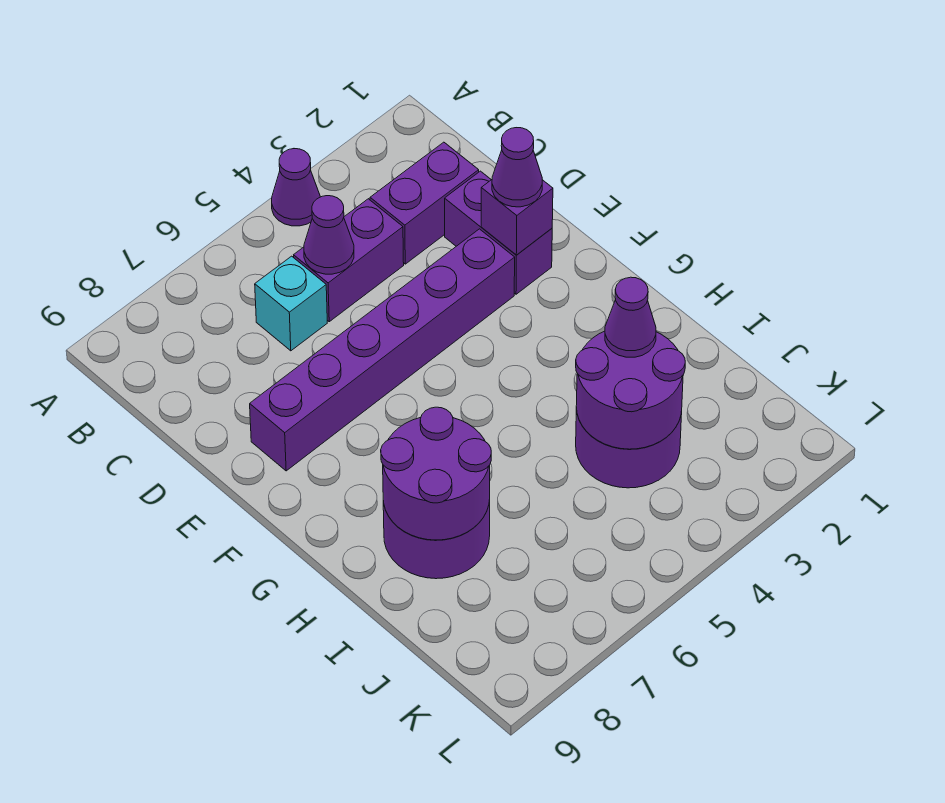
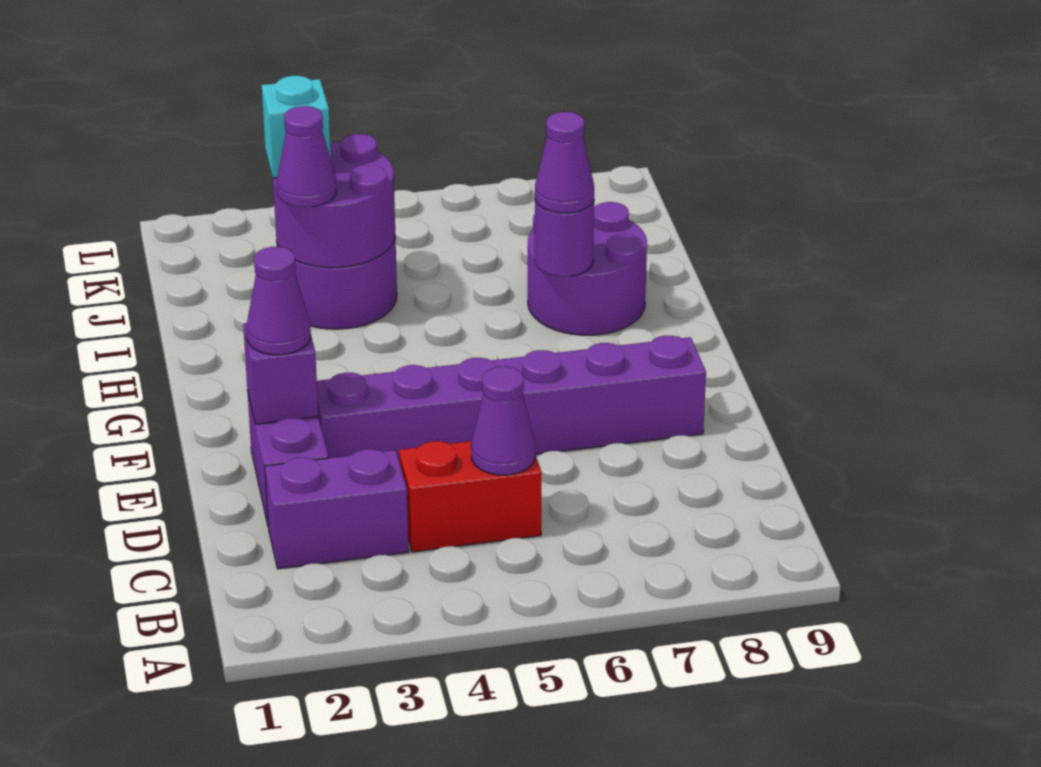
purple cone A4 level 1 -> purple cone H7 level 3
purple brick C4:C5 level 1 -> red brick C4:C5 level 1
cyan brick C6 level 1 -> cyan brick J3 level 3
purple round brick H7:I8 level 2 -> purple round brick H7 level 2

